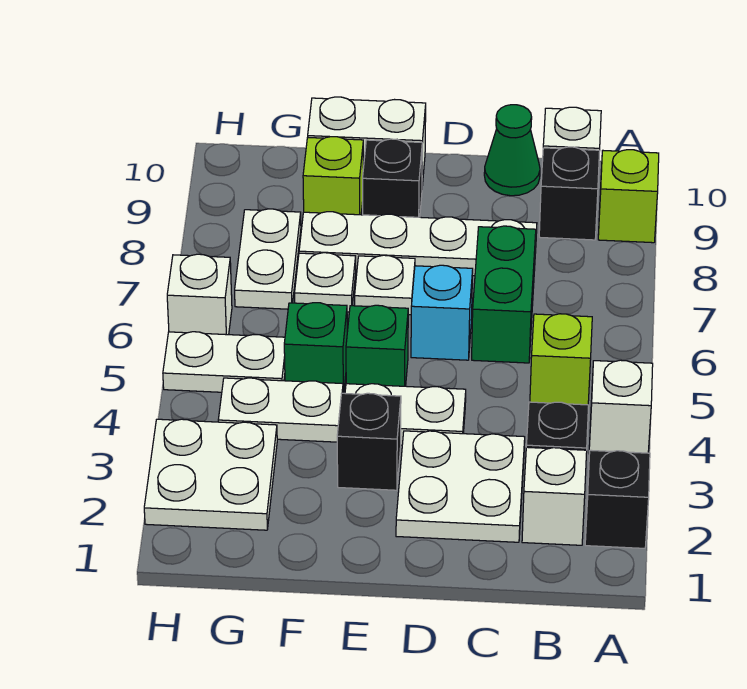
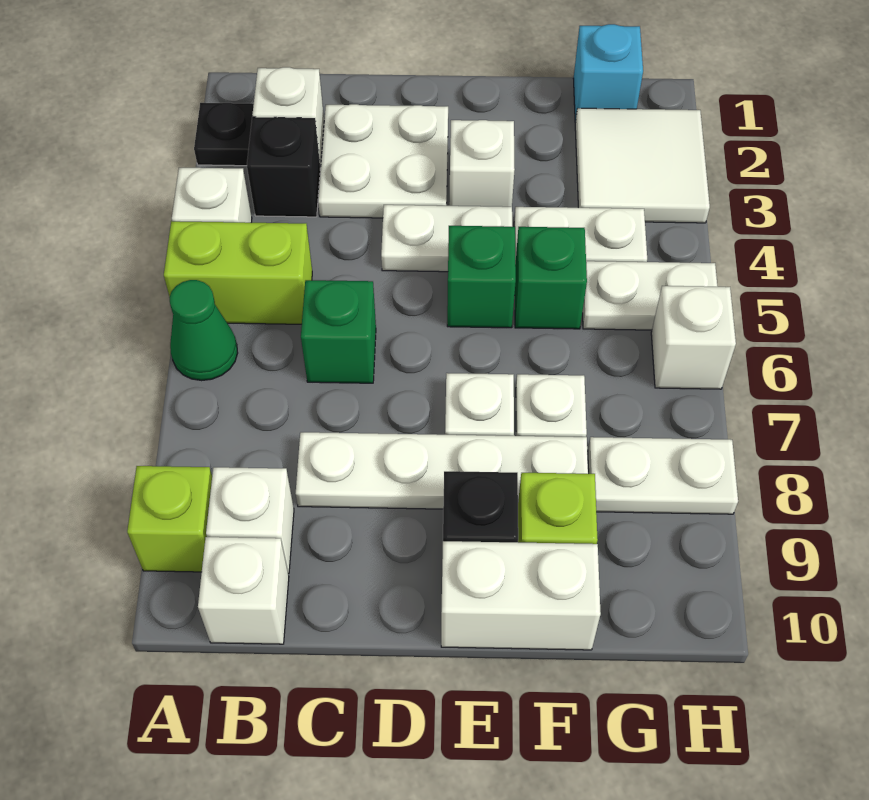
black brick A2 level 1 -> black plate A2 level 1
lime brick B5 level 1 -> lime brick A5:B5 level 1
black brick B9 level 1 -> white brick B9 level 1
green brick C6:C7 level 1 -> green brick C6 level 1
green cone C10 level 1 -> green cone A6 level 1
cyan brick D6 level 1 -> cyan brick G1 level 1
black brick E3 level 1 -> white brick E3 level 1
white plate G2:H3 level 1 -> white tile G2:H3 level 1
white plate G7:G8 level 1 -> white plate G8:H8 level 1

